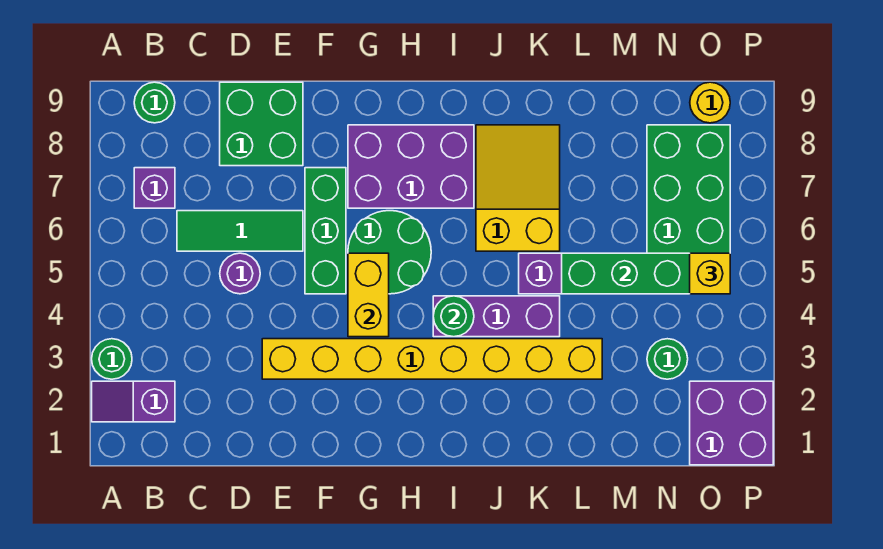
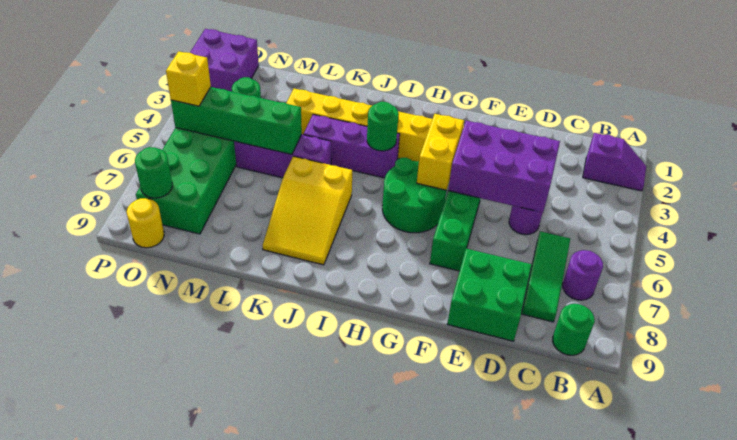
green round brick A3 level 1 -> green round brick O8 level 2
purple brick B7 level 1 -> purple round brick B7 level 1
green tile C6:E6 level 1 -> green tile C6:C8 level 1
purple brick G7:I8 level 1 -> purple brick D4:F5 level 2

